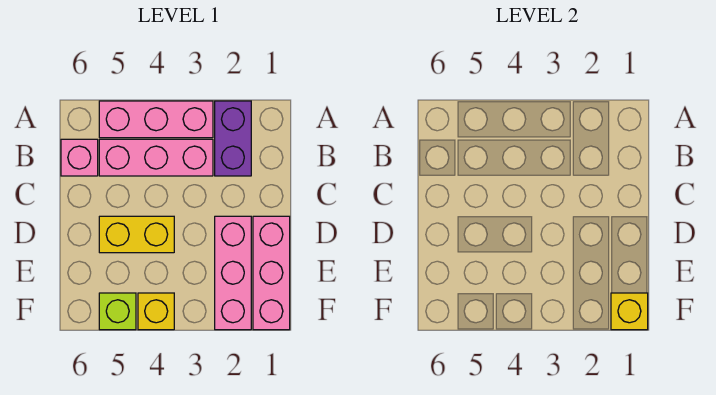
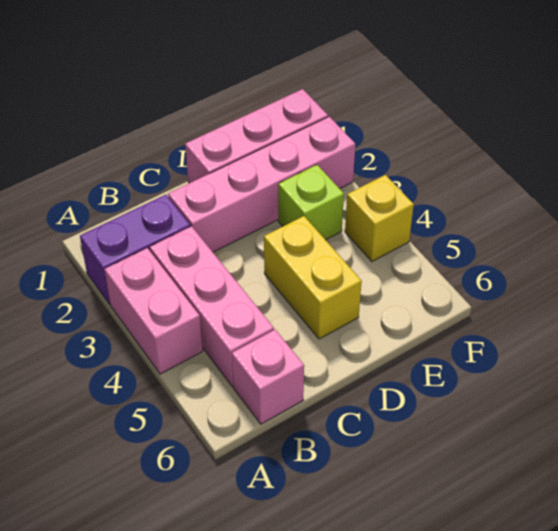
pink brick A3:A5 level 1 -> pink brick A3:A4 level 1
pink brick D2:F2 level 1 -> pink brick C2:F2 level 1
yellow brick F1 level 2 -> none
lime brick F5 level 1 -> lime brick E3 level 1

